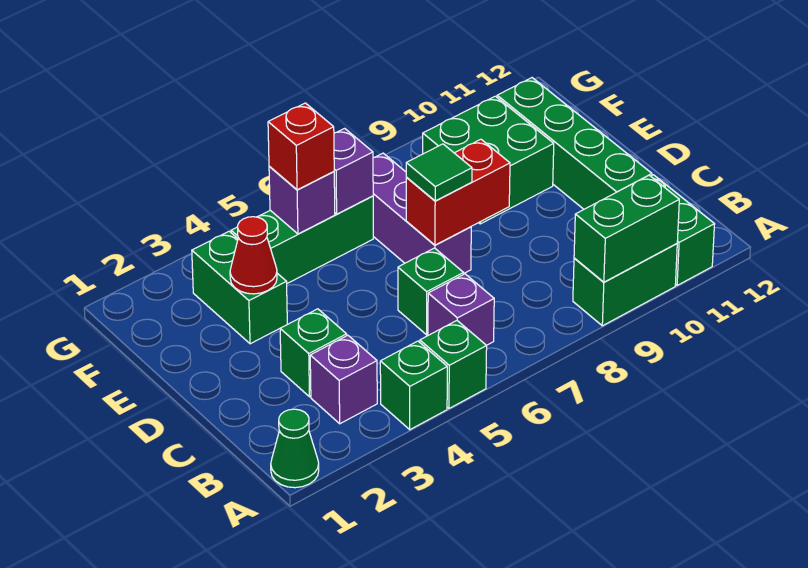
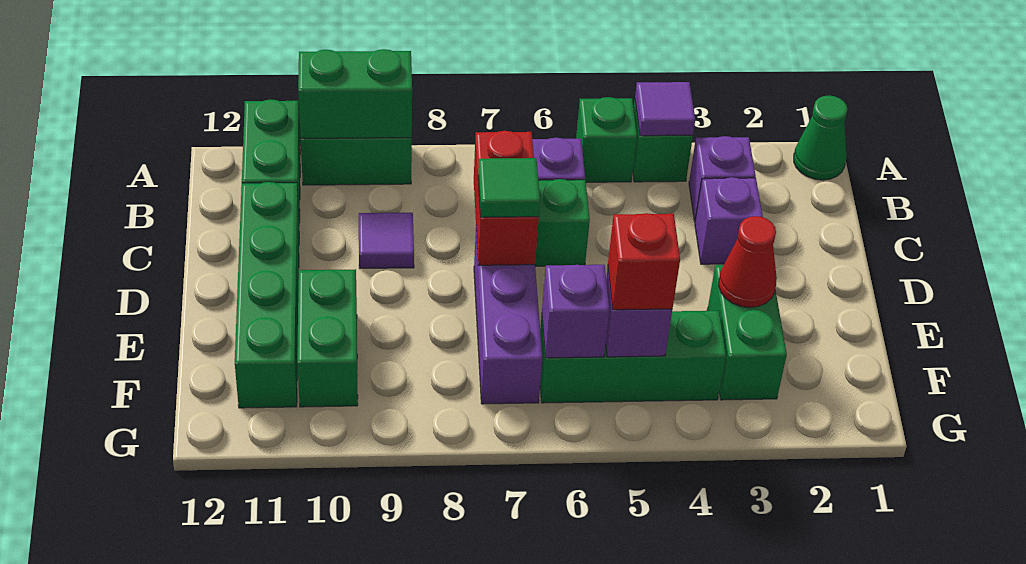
none -> purple tile A4 level 2
green brick C3 level 1 -> purple brick C3 level 1
none -> purple tile C9 level 1
red brick D7:D8 level 2 -> red brick C7:D7 level 2
green brick E9:F10 level 1 -> green brick E10:F10 level 1

